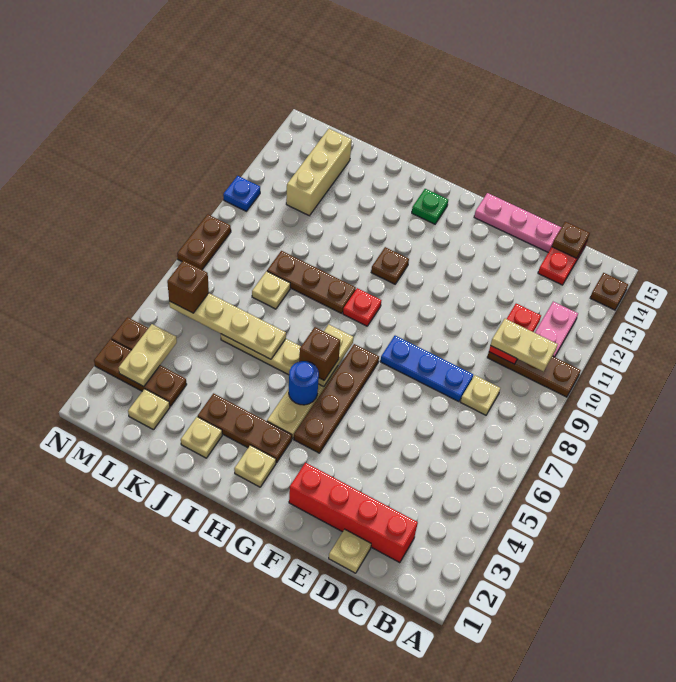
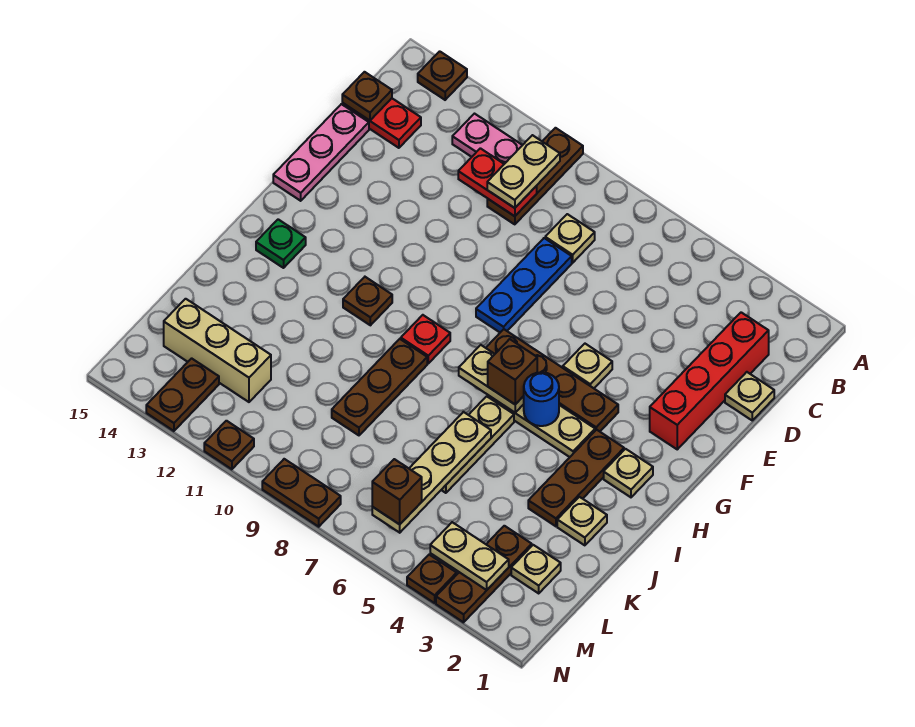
tan plate K8 level 1 -> tan plate F5 level 1
none -> brown plate M13:N13 level 1
blue plate N11 level 1 -> brown plate N11 level 1

